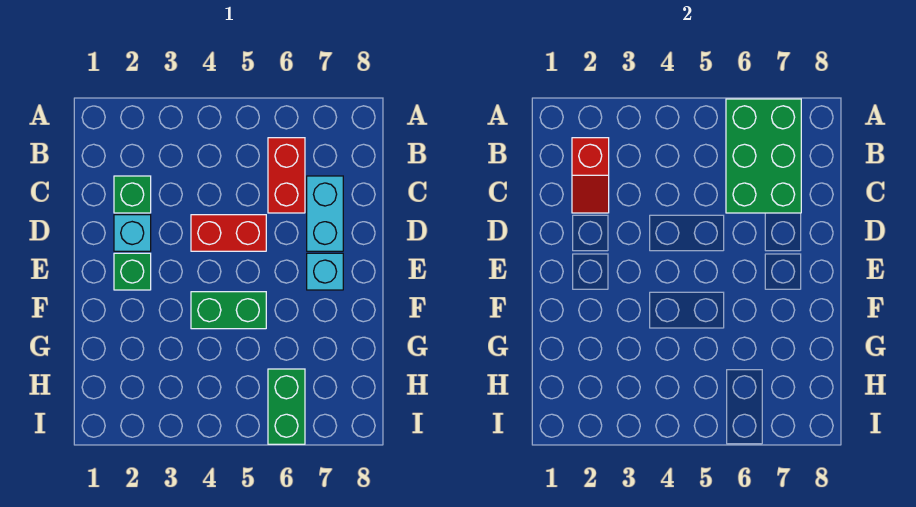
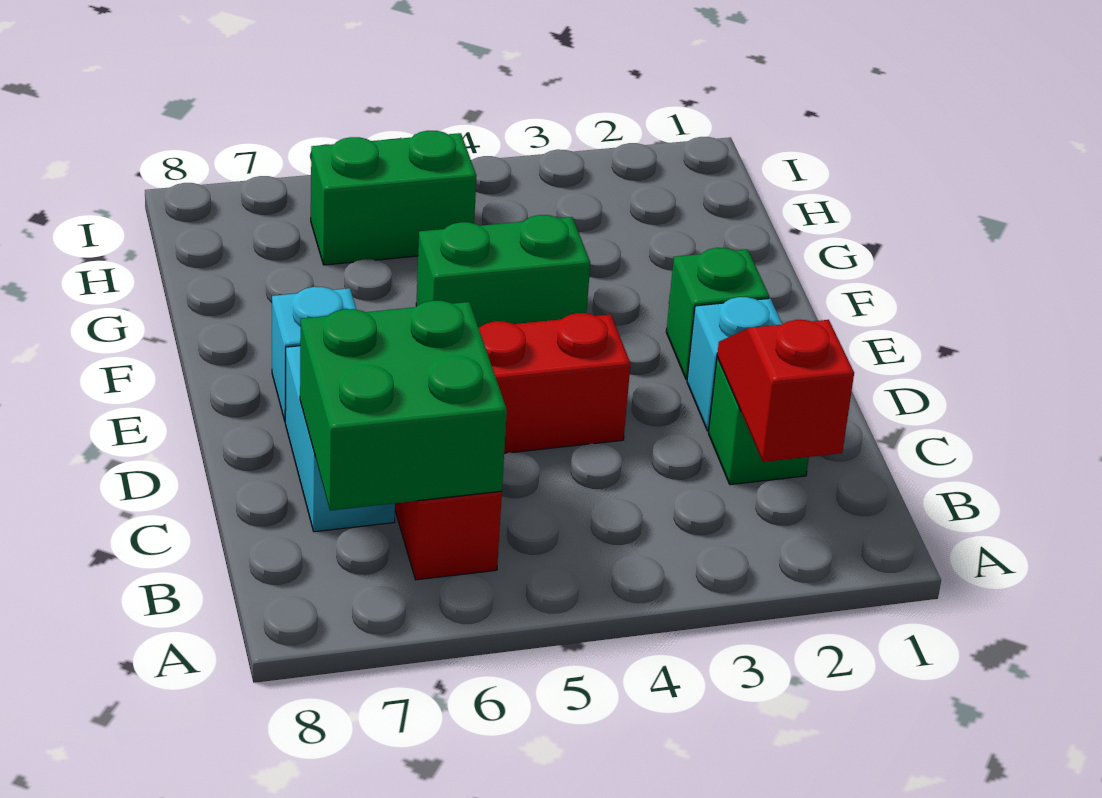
green brick A6:C7 level 2 -> green brick B6:C7 level 2
green brick H6:I6 level 1 -> green brick H5:H6 level 1

